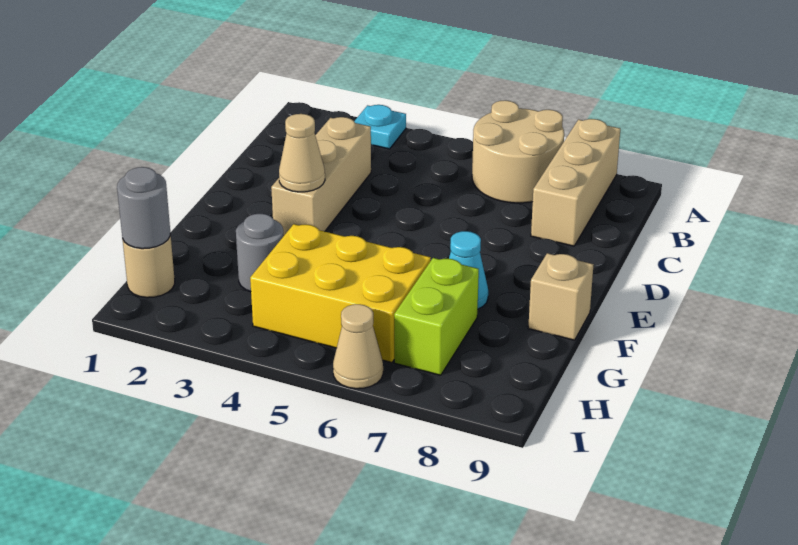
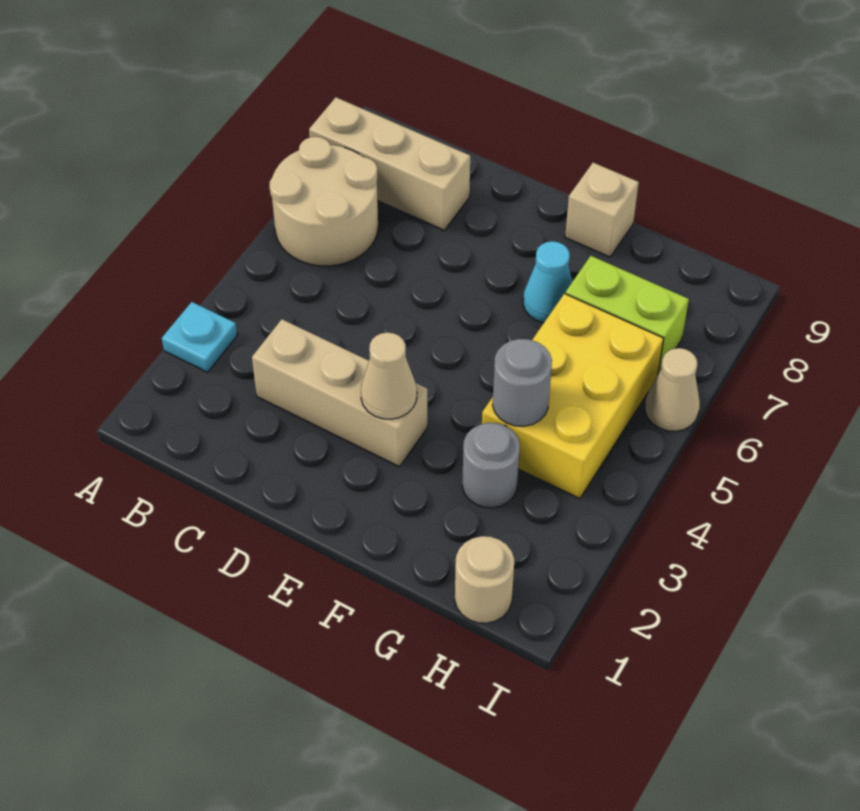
grey round brick H1 level 2 -> grey round brick G4 level 2

